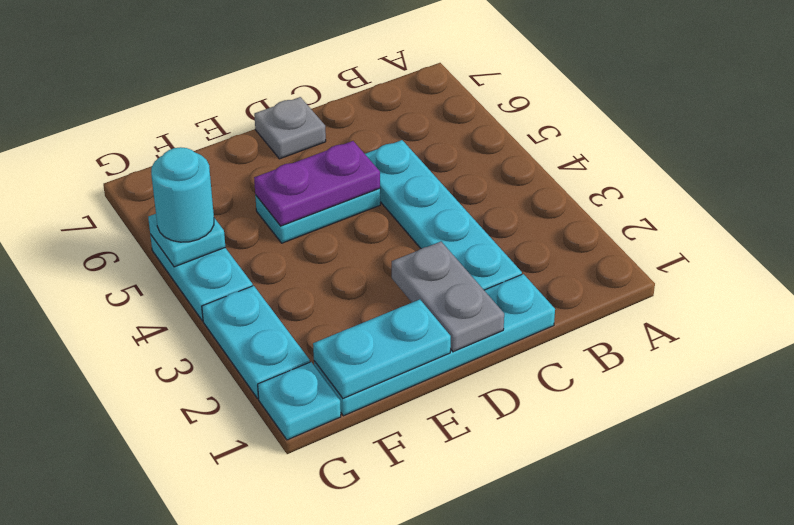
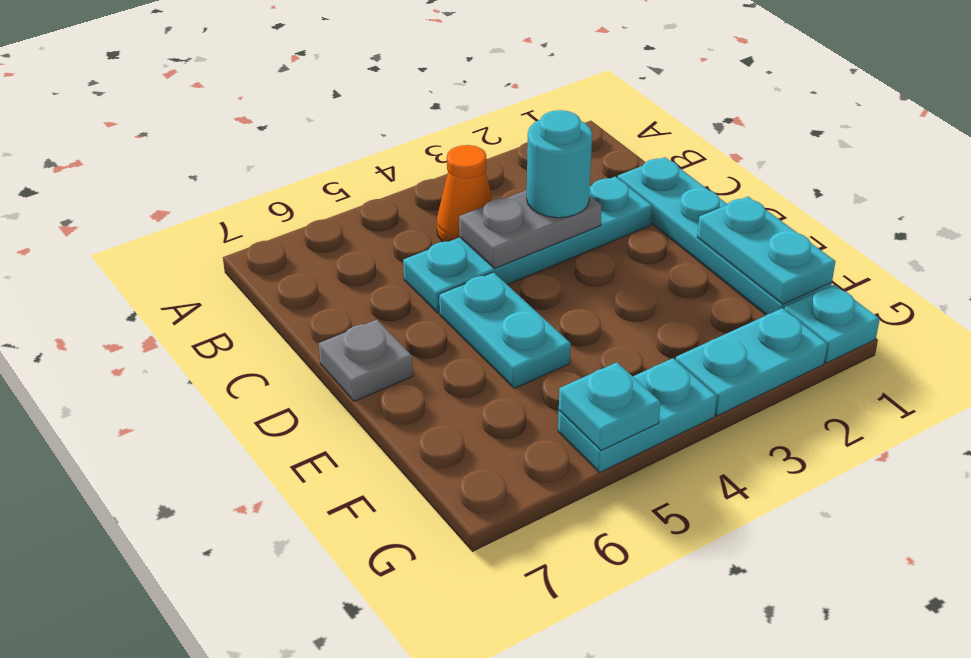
none -> orange cone B4 level 1
grey plate D1:D2 level 2 -> grey plate C3:C4 level 2
purple plate D5:E5 level 2 -> none
cyan round brick G5 level 3 -> cyan round brick C3 level 3

